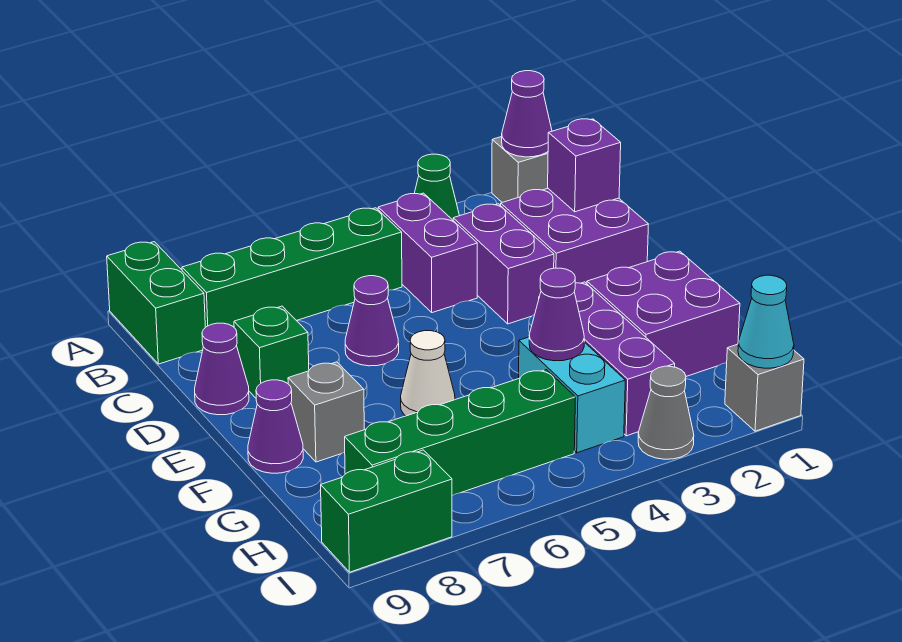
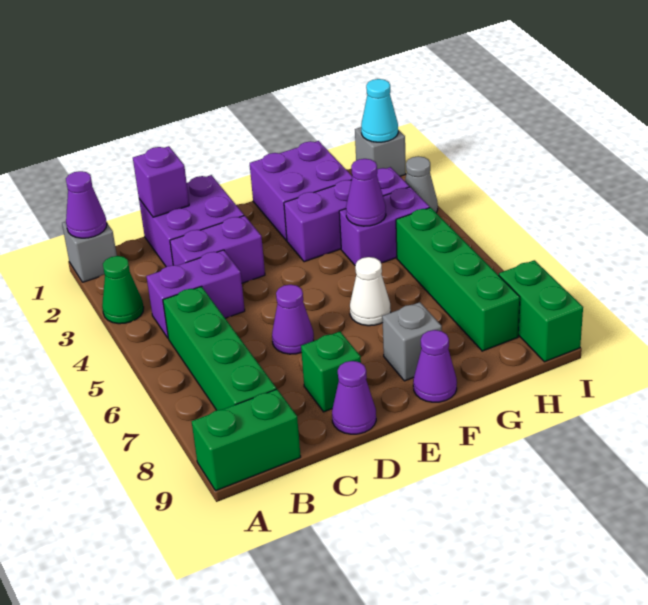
cyan brick G4:H4 level 1 -> purple brick G4:H4 level 1

